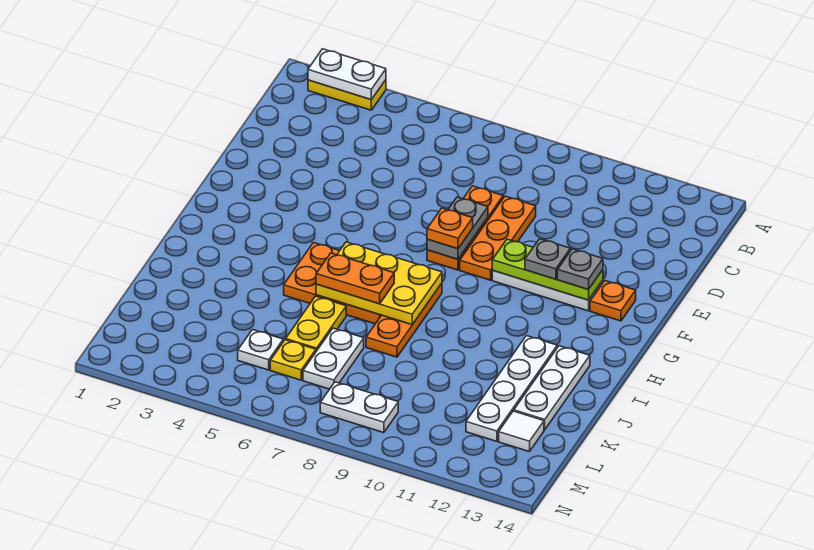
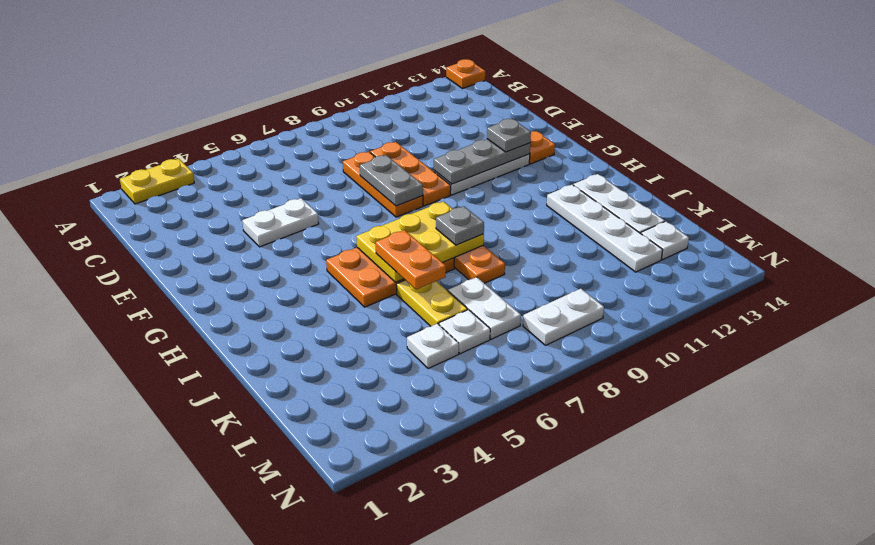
white plate A2:A3 level 2 -> white plate E4:E5 level 1
orange plate F8 level 3 -> orange plate A14 level 1
lime plate F10:F12 level 2 -> grey plate F10:F12 level 2
grey plate F11 level 3 -> grey plate I8 level 3
orange plate I6:I7 level 3 -> orange plate I6:J6 level 3
yellow plate L6 level 1 -> white plate L6 level 1
white tile L13 level 1 -> white plate L13 level 1

